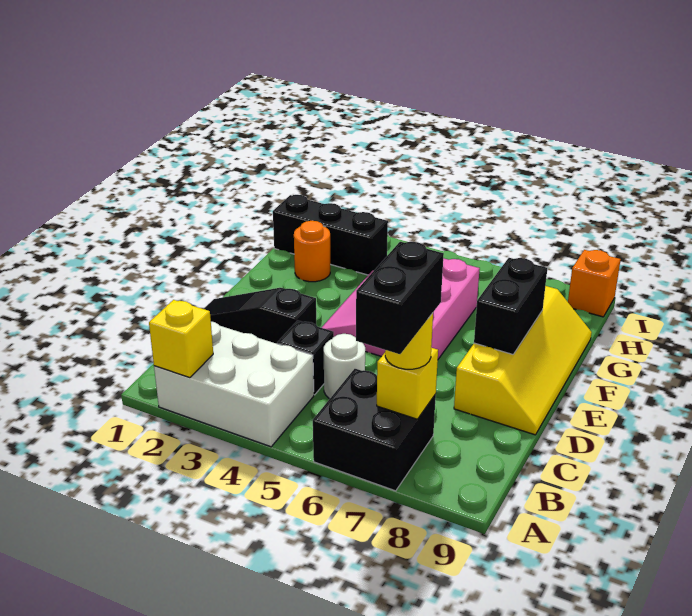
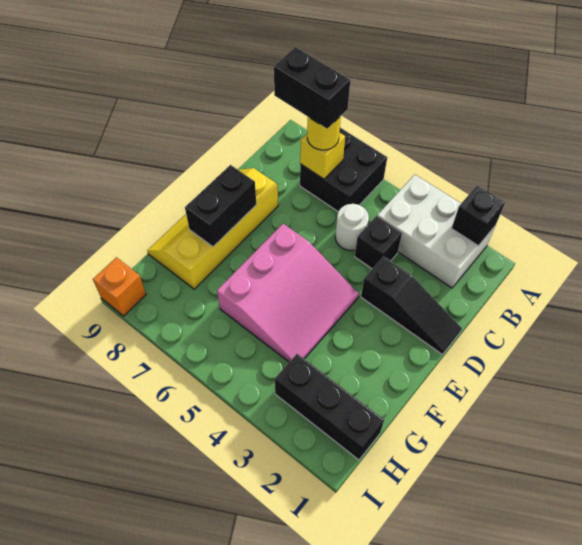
yellow brick A2 level 2 -> black brick A2 level 2
black brick A7:B7 level 4 -> black brick B7:B8 level 4
orange round brick G2 level 1 -> none

